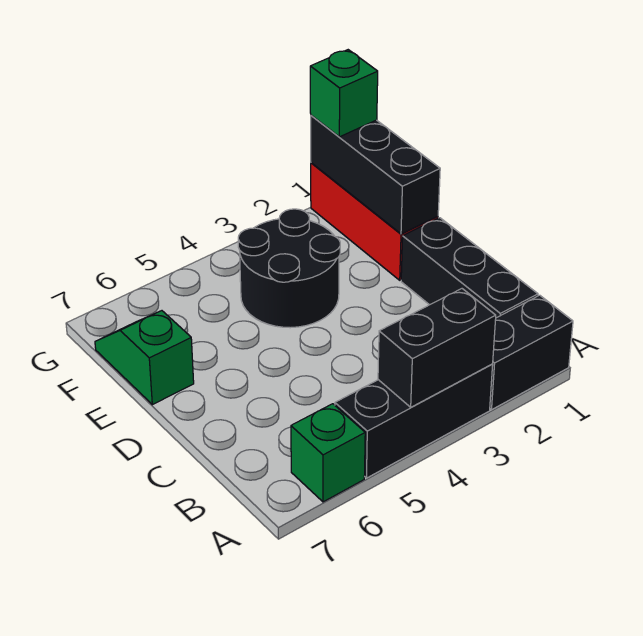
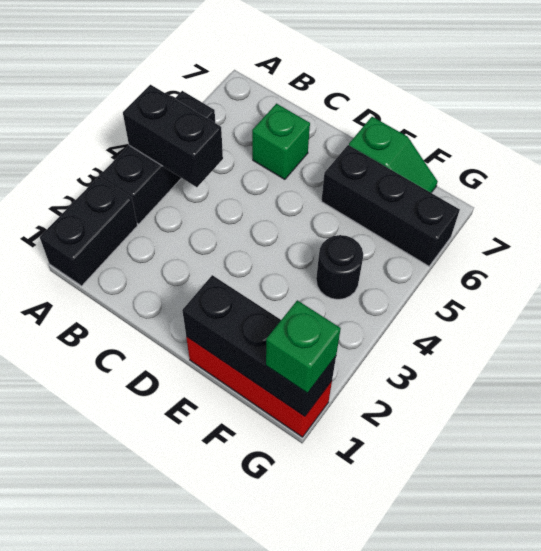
black brick A3:A4 level 2 -> black brick A4:B4 level 2
green brick A6 level 1 -> green brick C6 level 1
black brick B1:D1 level 1 -> black brick E6:G6 level 1
black round brick E3:F4 level 1 -> black round brick F4 level 1

